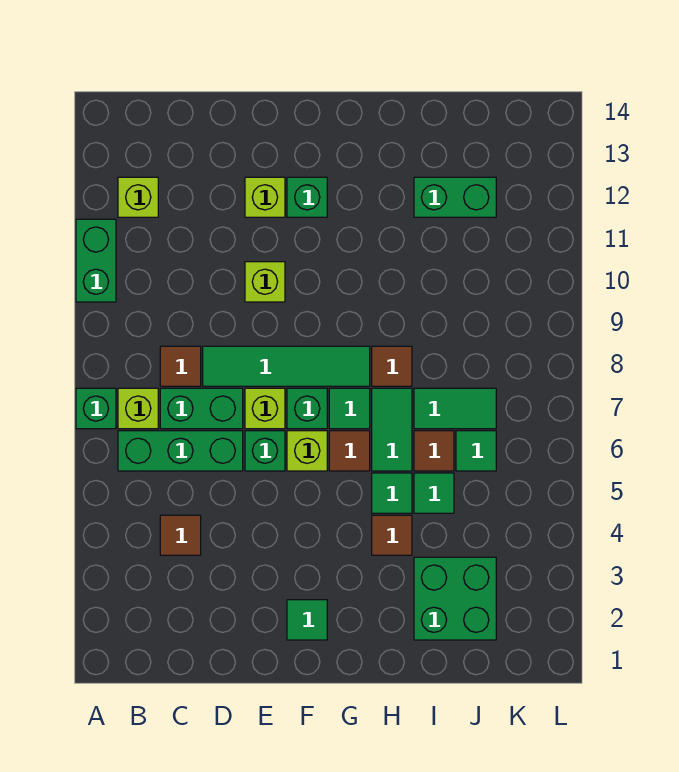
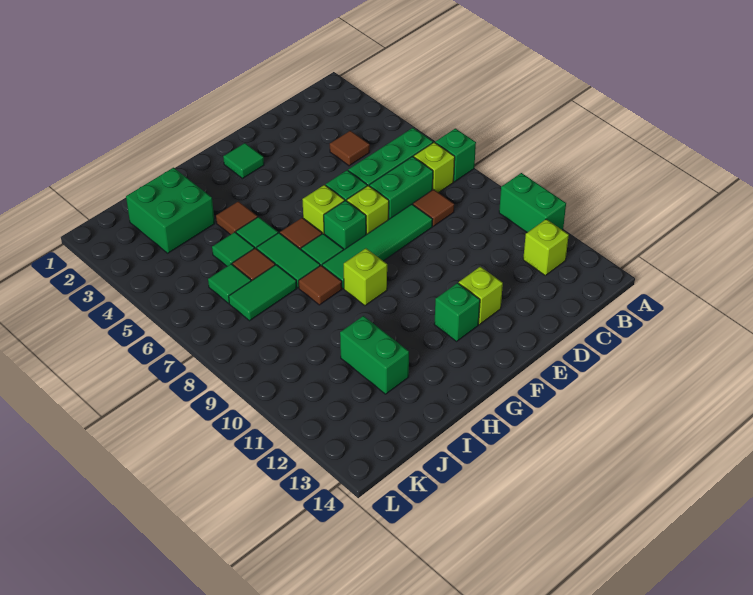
lime brick E10 level 1 -> lime brick G9 level 1
green brick I12:J12 level 1 -> green brick I11:I12 level 1

